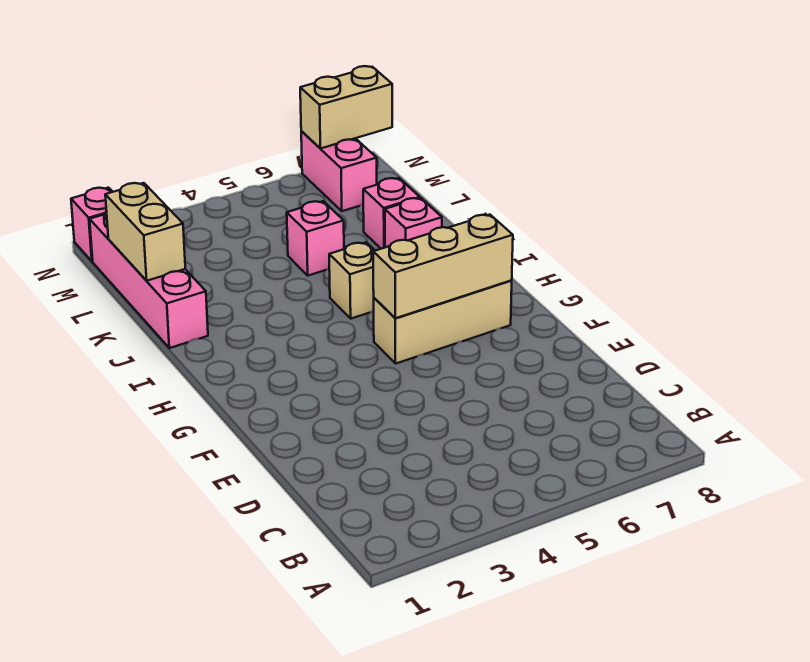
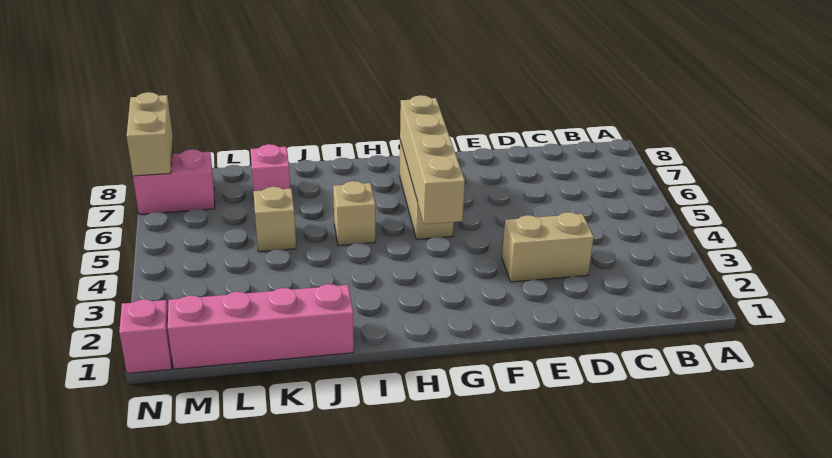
tan brick G5:G7 level 2 -> tan brick G4:G7 level 2
pink brick J7 level 1 -> none
tan brick K1:L1 level 2 -> tan brick D3:E3 level 1
pink brick K5 level 1 -> tan brick K5 level 1

